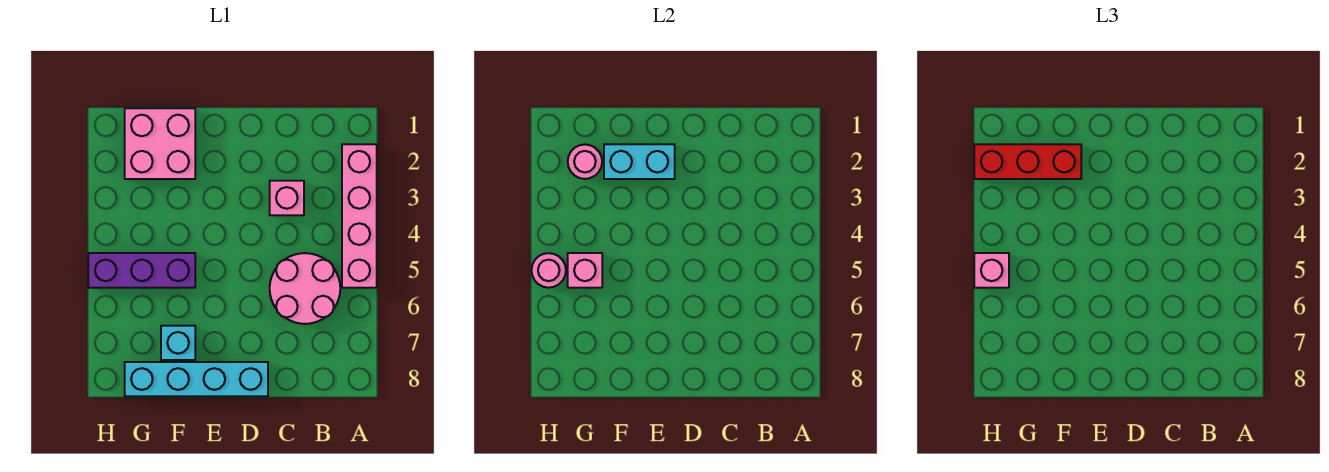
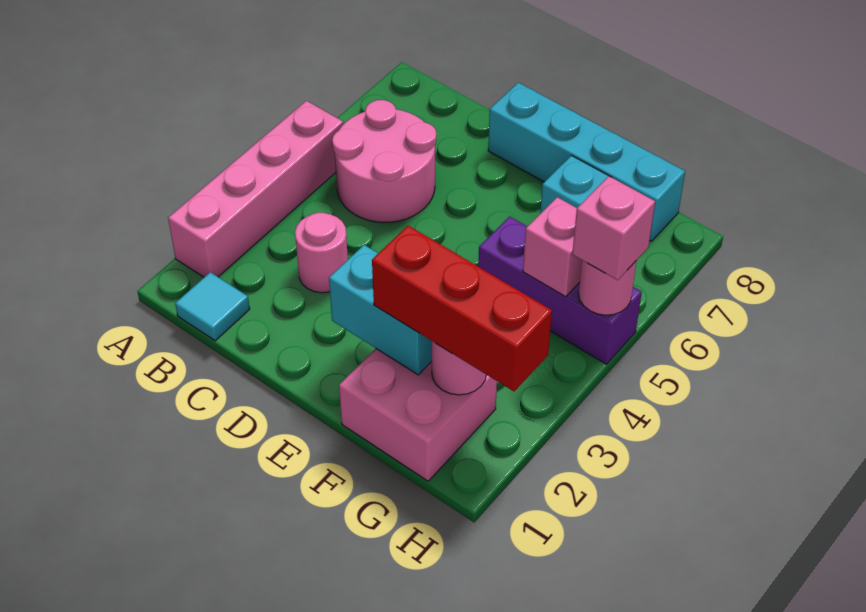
none -> cyan tile B1 level 1
pink brick C3 level 1 -> pink round brick C3 level 1

